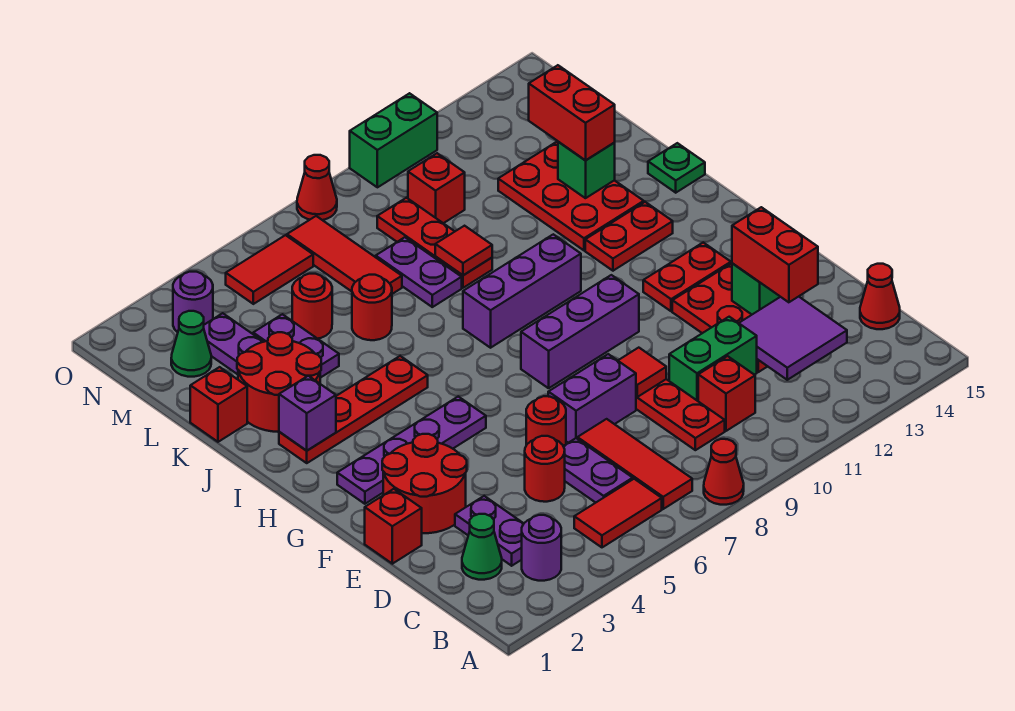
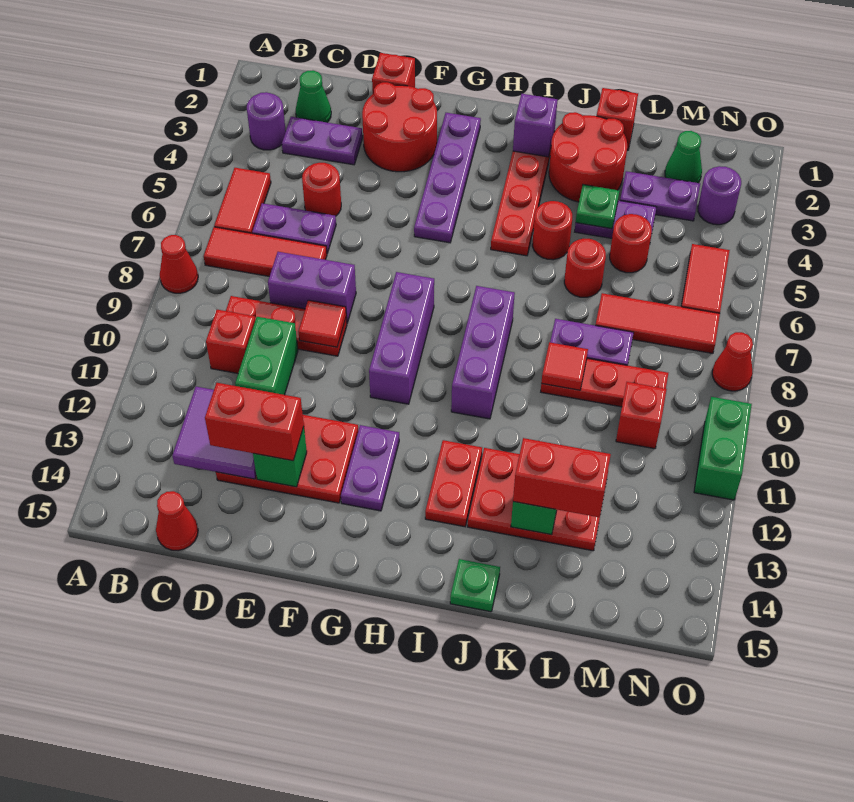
red round brick E6 level 1 -> red round brick J5 level 1
purple brick E7:E8 level 1 -> purple brick D8:E8 level 1
red plate G12:G13 level 1 -> purple plate G12:G13 level 1
none -> green plate K4 level 2

